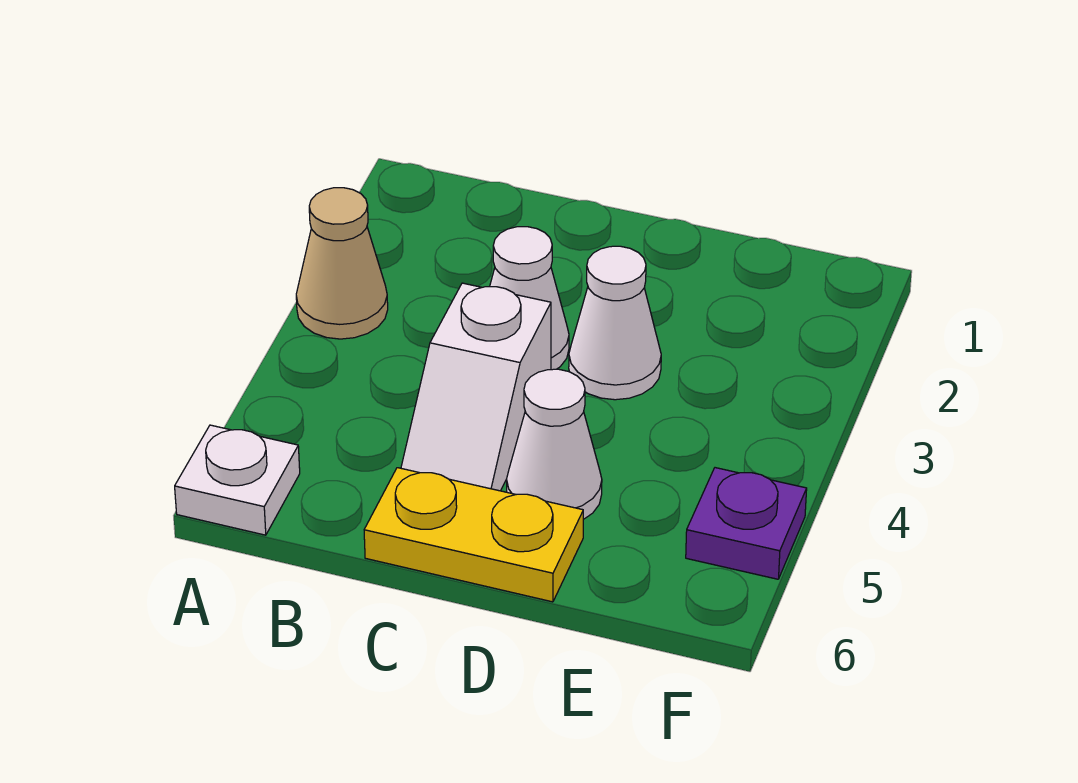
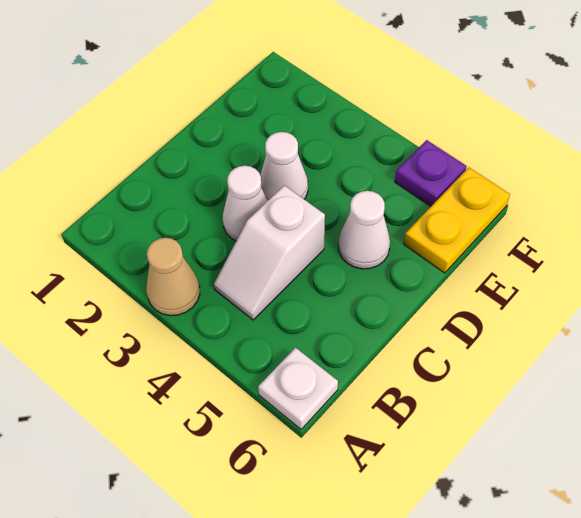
white slope C4:C5 level 1 top 4 -> white slope B4:C4 level 1 top C
yellow plate C6:D6 level 1 -> yellow plate E6:F6 level 1

